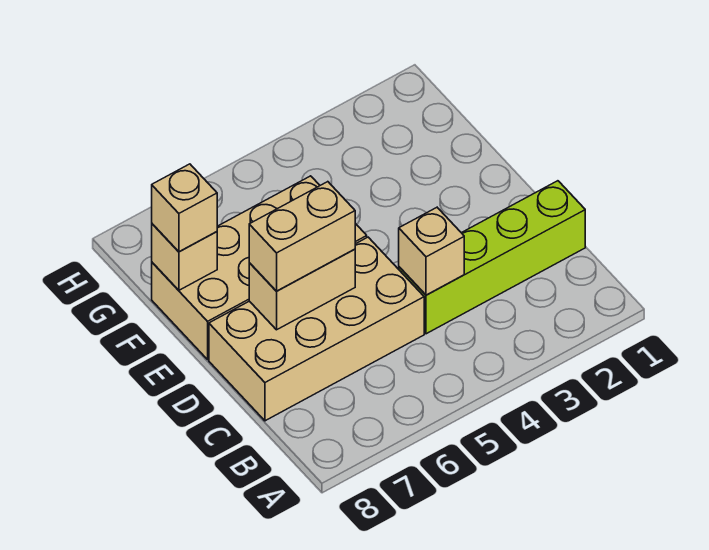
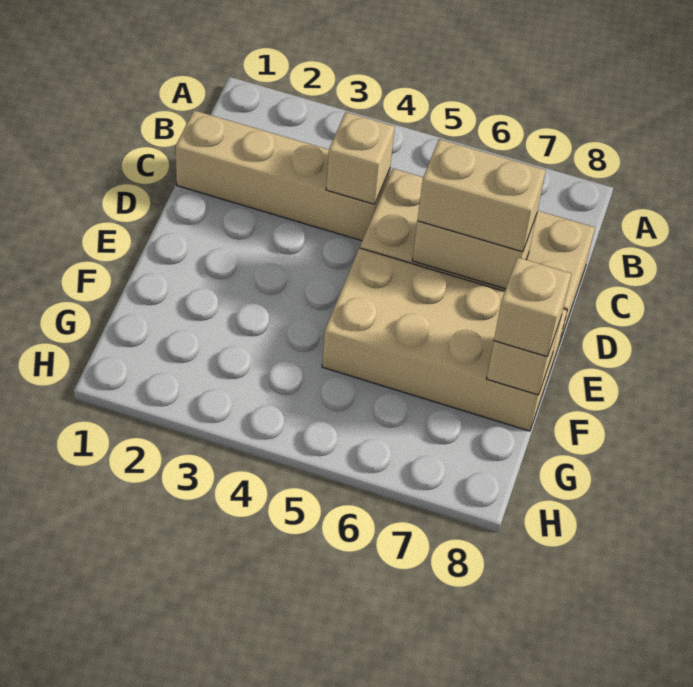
lime brick C1:C4 level 1 -> tan brick C1:C4 level 1

